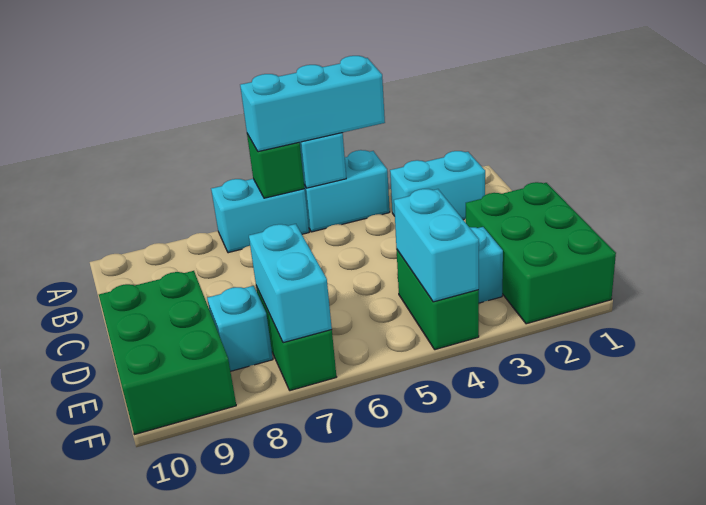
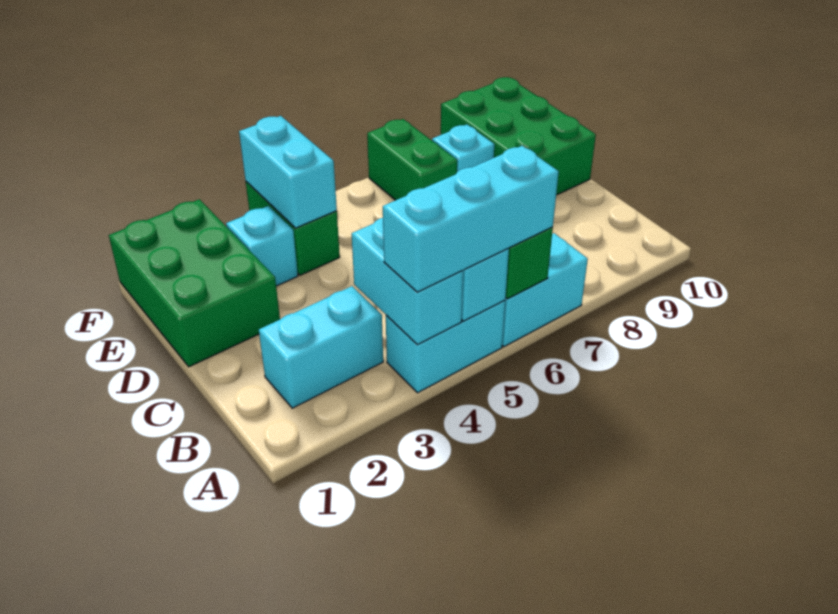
cyan brick E7:F7 level 2 -> cyan brick A4:B4 level 2

